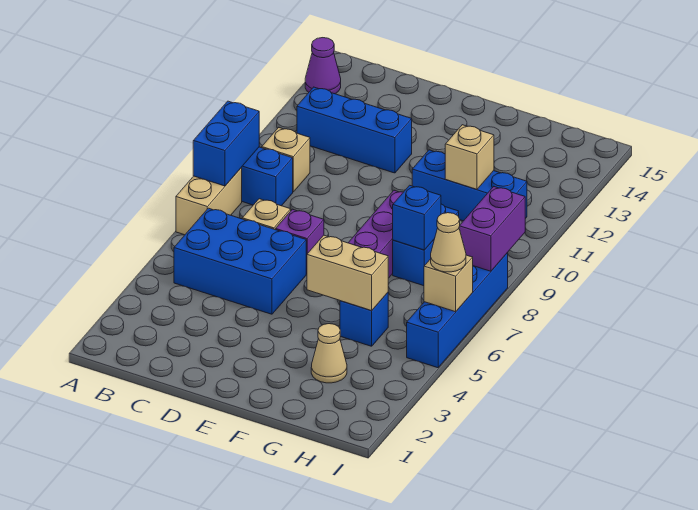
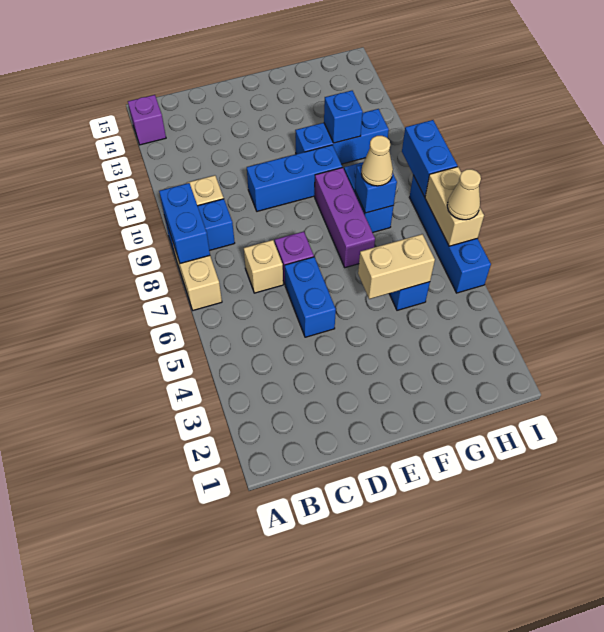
purple cone A14 level 1 -> purple brick A14 level 1
blue brick B5:D6 level 1 -> blue brick D5:D6 level 1
blue brick B12:D12 level 1 -> blue brick D10:F10 level 1
tan cone G3 level 1 -> tan cone G8 level 3
tan brick G11 level 2 -> blue brick G11 level 2
tan brick I6 level 2 -> tan brick I6:I7 level 2
purple brick I8:I9 level 2 -> blue brick I8:I9 level 2

